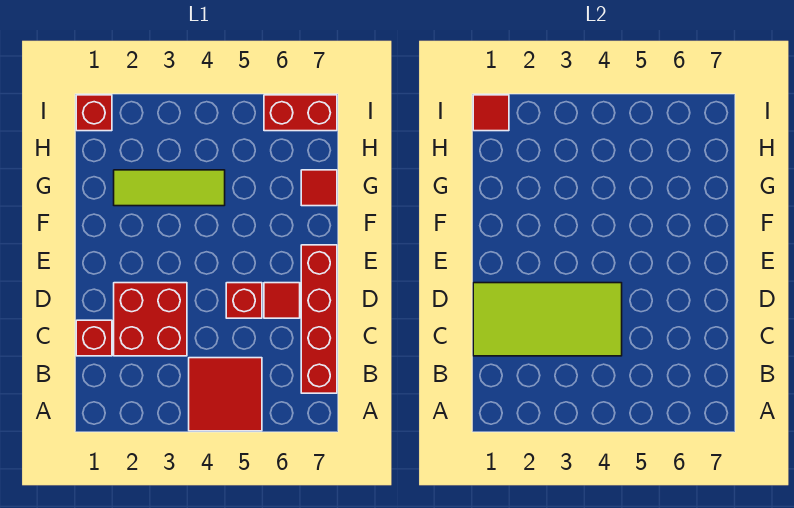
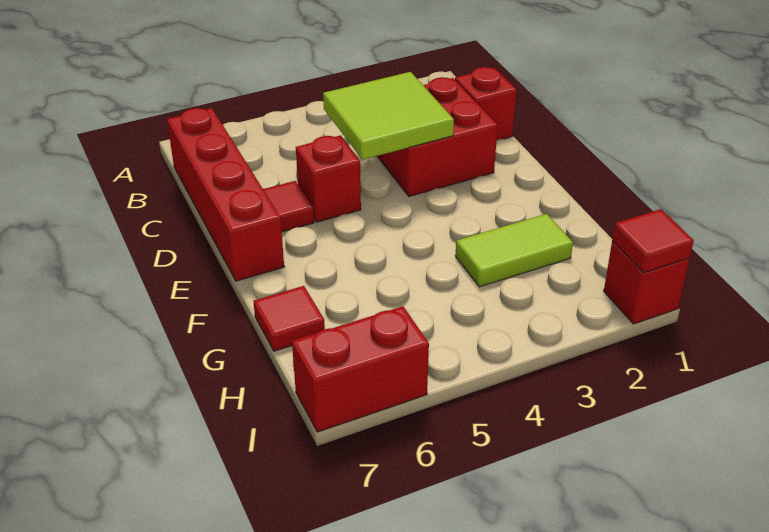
red tile A4:B5 level 1 -> none
lime tile C1:D4 level 2 -> lime tile C3:D4 level 2
lime tile G2:G4 level 1 -> lime tile G2:G3 level 1

